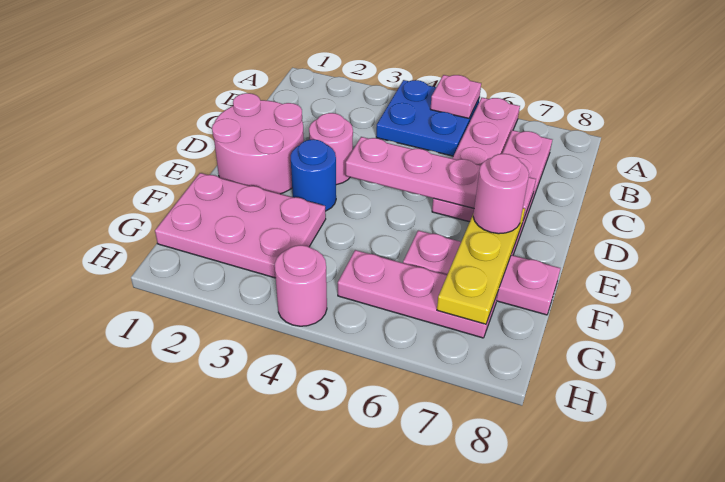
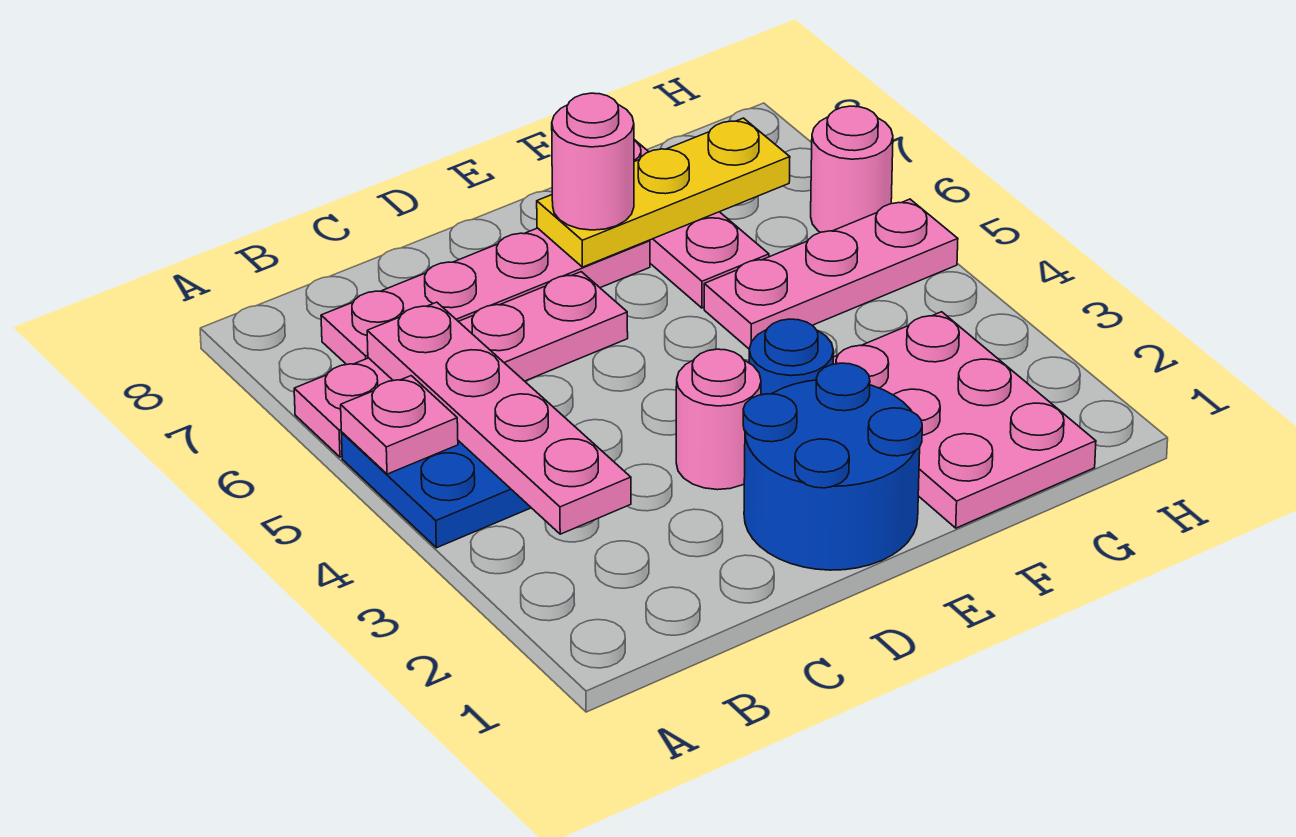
pink round brick D1:E2 level 1 -> blue round brick D1:E2 level 1
pink plate D4:D7 level 2 -> pink plate B3:B6 level 2
pink plate G5:G7 level 1 -> pink plate F5:H5 level 1
pink round brick H4 level 1 -> pink round brick H6 level 1

